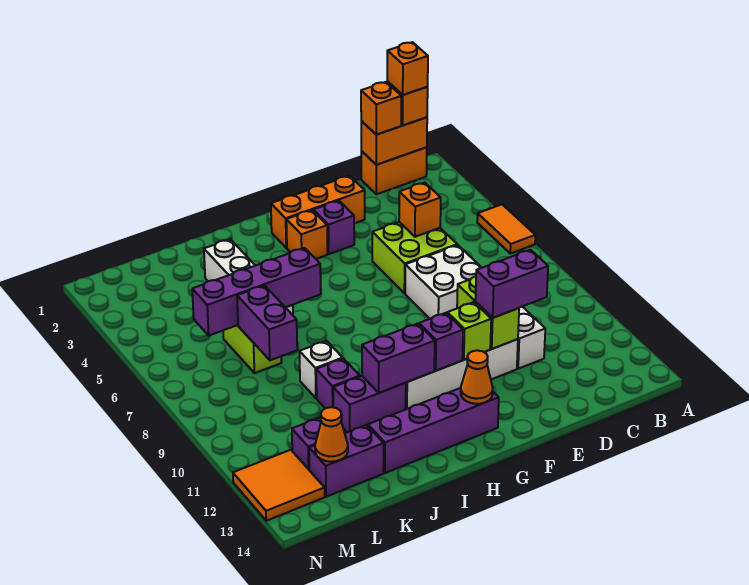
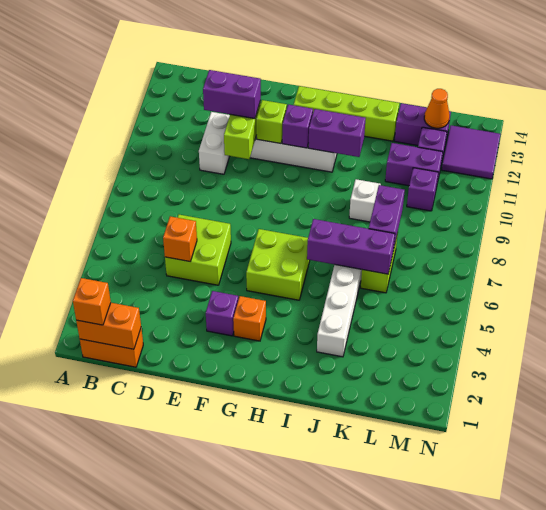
orange tile A5:A6 level 1 -> none
orange brick B1 level 4 -> none
orange brick C1 level 3 -> none
white brick D7:E8 level 1 -> none
orange brick E2:G2 level 1 -> none
none -> lime brick G5:H6 level 1
purple brick G13:J13 level 1 -> lime brick G13:J13 level 1
orange cone G13 level 2 -> none
purple brick I6:L6 level 2 -> purple brick I6:K6 level 2
purple brick I11:J11 level 1 -> purple brick K11:L11 level 1
purple brick J10 level 1 -> purple brick L10 level 1
orange tile M12:N13 level 1 -> purple tile M12:N13 level 1

